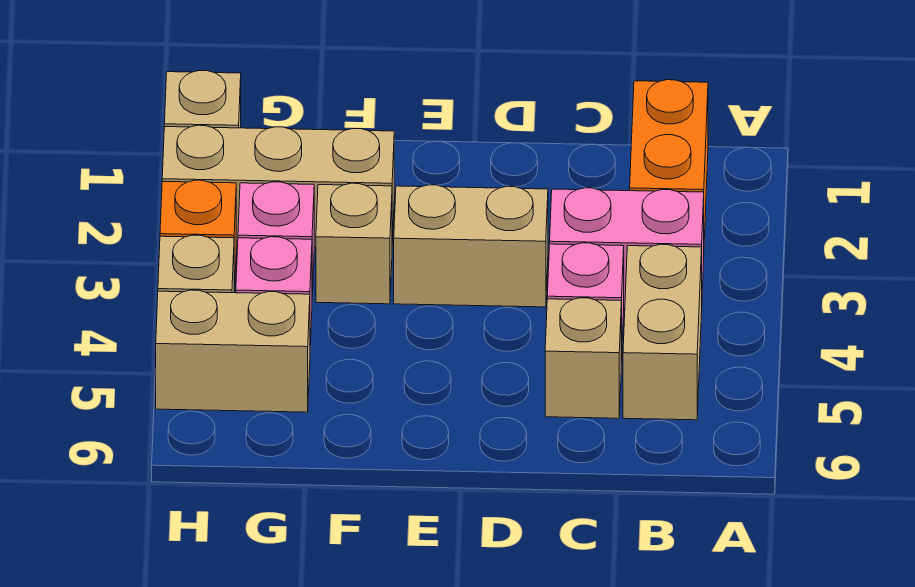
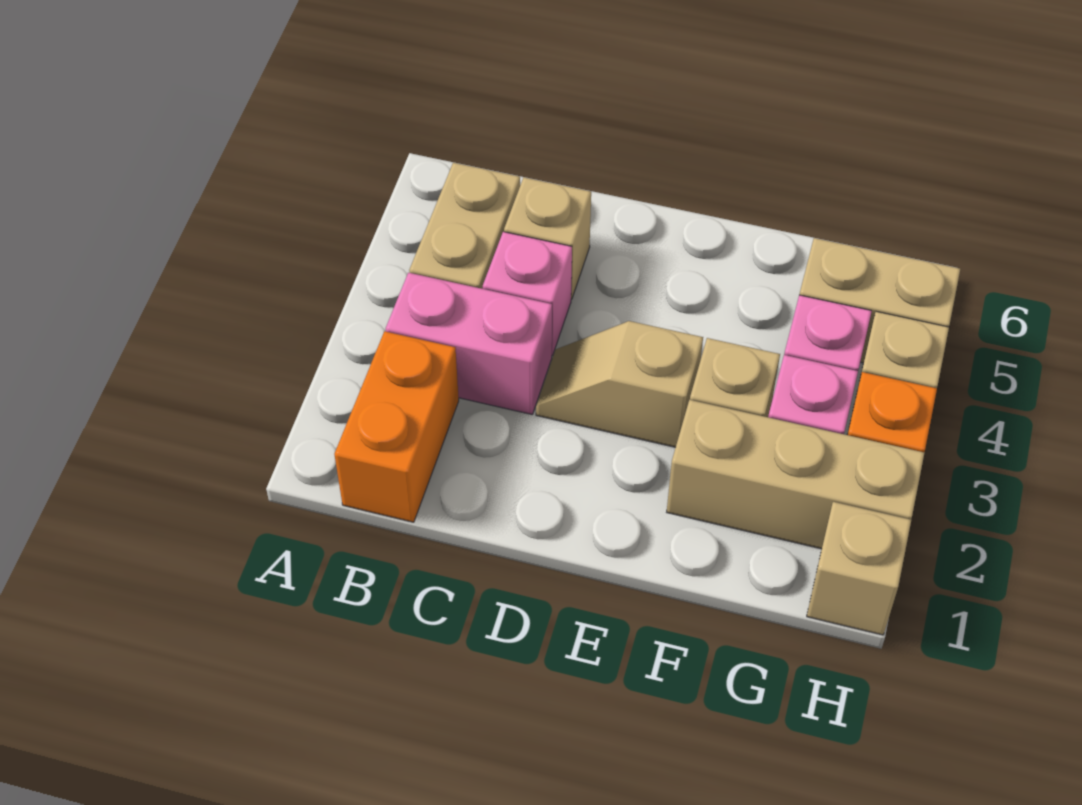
tan brick D3:E3 level 1 -> tan slope D3:E3 level 1 top E

